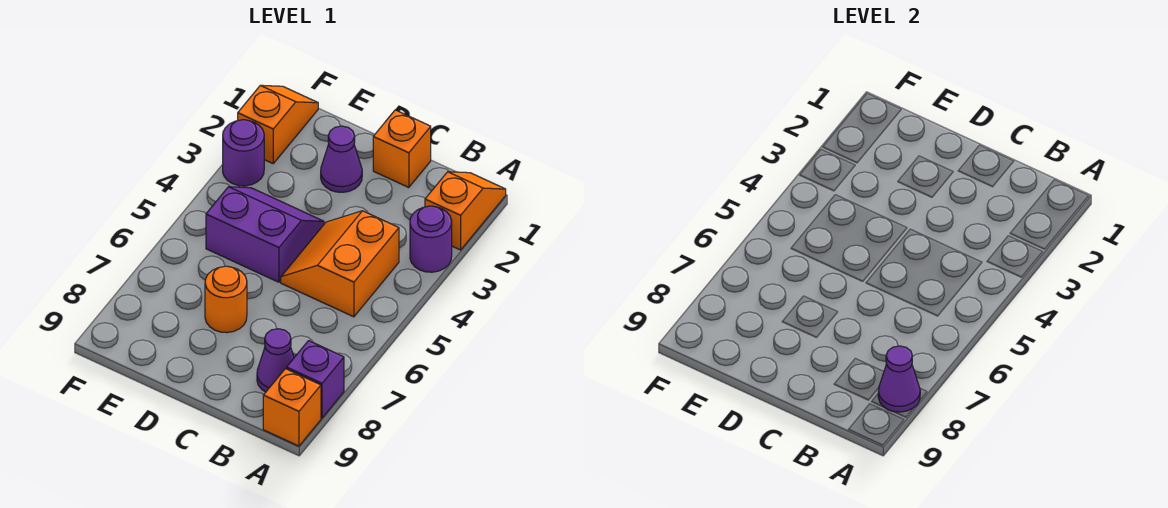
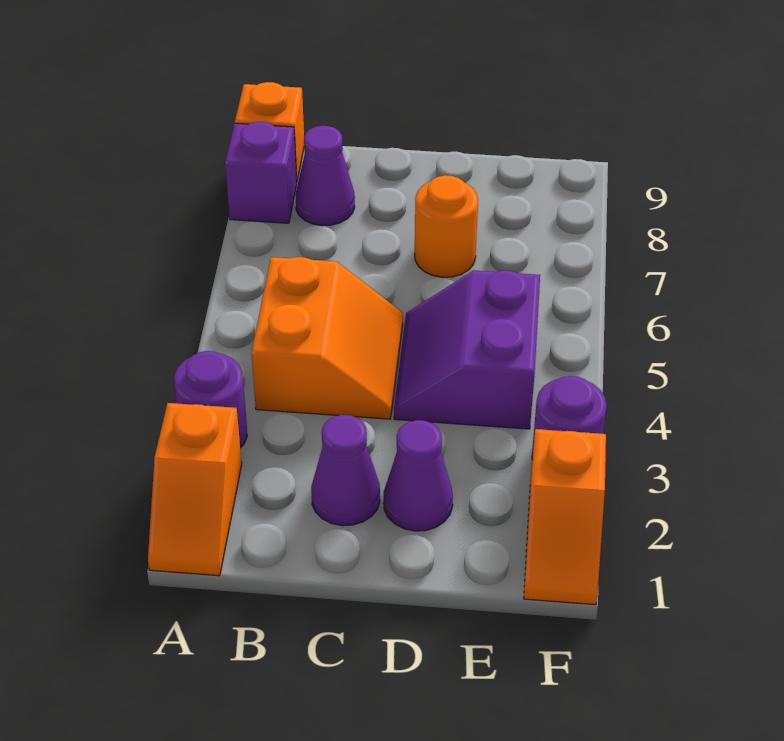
purple cone A8 level 2 -> purple cone C2 level 1
orange brick C1 level 1 -> none
purple slope D4:E5 level 1 top 5 -> purple slope D4:E5 level 1 top E

